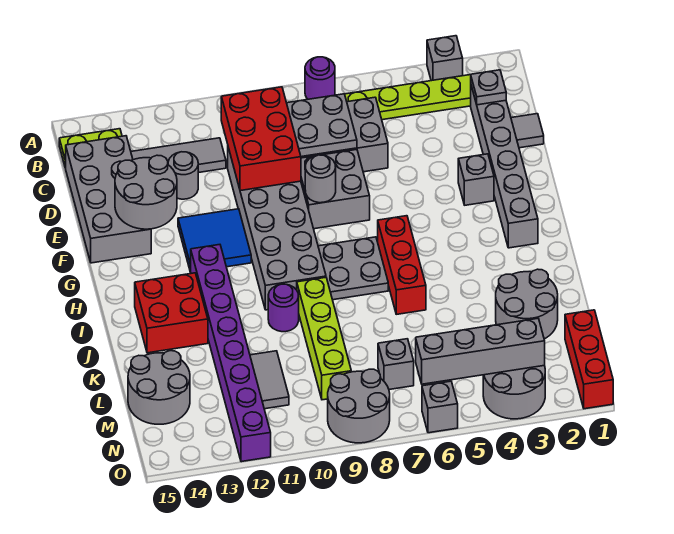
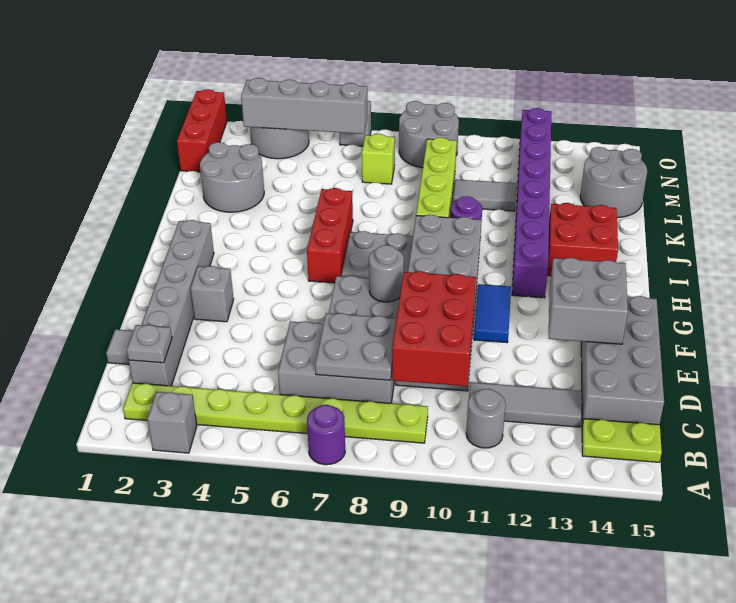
grey round brick D12 level 1 -> grey round brick B11 level 1
grey round brick E13:F14 level 2 -> grey brick E13:F14 level 2
blue tile F11:G12 level 1 -> blue tile F11:G11 level 1
grey tile L11:M11 level 1 -> grey tile L10:L11 level 1
grey brick M7 level 1 -> lime brick M7 level 1

